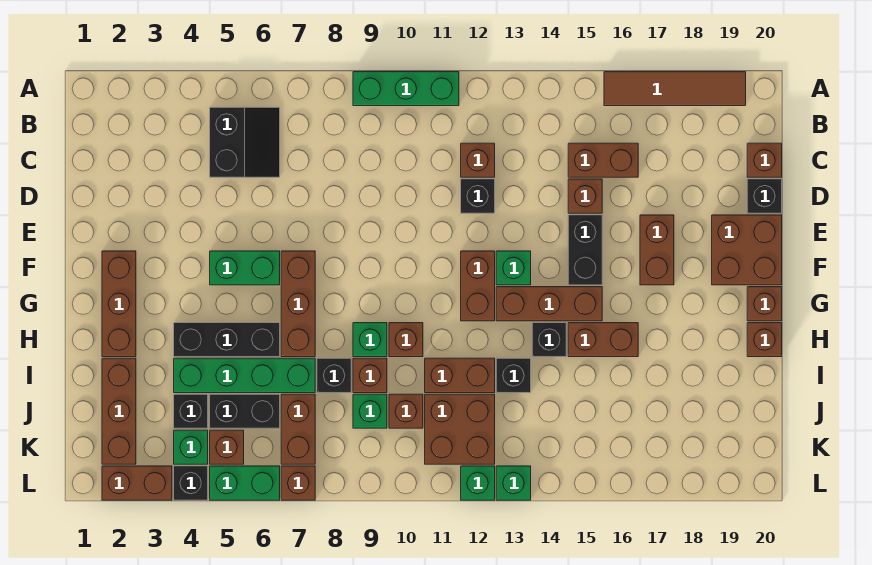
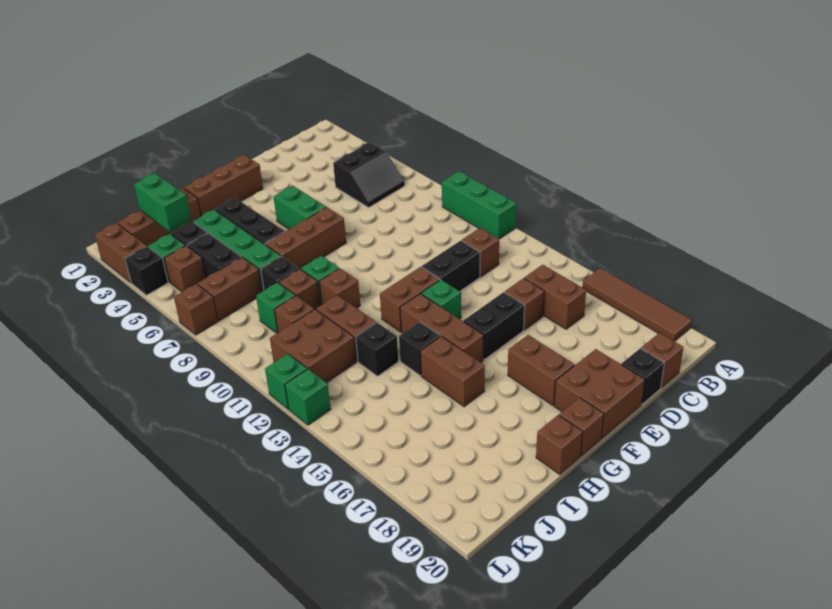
black brick D12 level 1 -> black brick D12:E12 level 1
brown brick E17:F17 level 1 -> brown brick F17:F18 level 1
green brick L5:L6 level 1 -> green brick J2:J3 level 2

